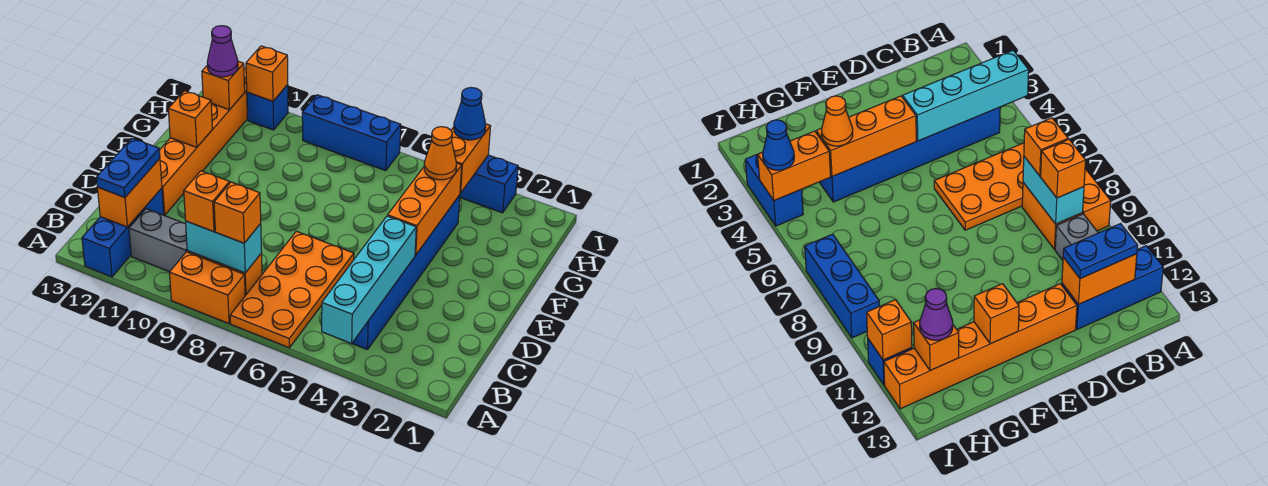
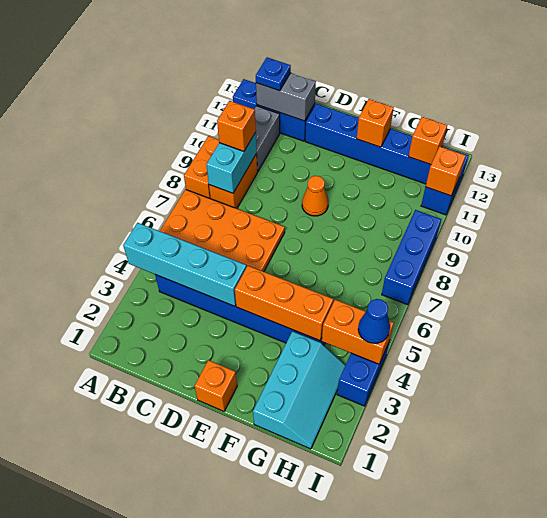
orange brick B8 level 3 -> orange brick E1 level 1
orange brick B12:C12 level 2 -> grey brick B12:C12 level 2
blue plate B12:C12 level 3 -> blue plate B12 level 3
orange brick D12:I12 level 1 -> blue brick D12:I12 level 1
none -> cyan slope G1:H3 level 1 top G
orange cone G4 level 3 -> orange cone E9 level 1
purple cone H12 level 3 -> none

